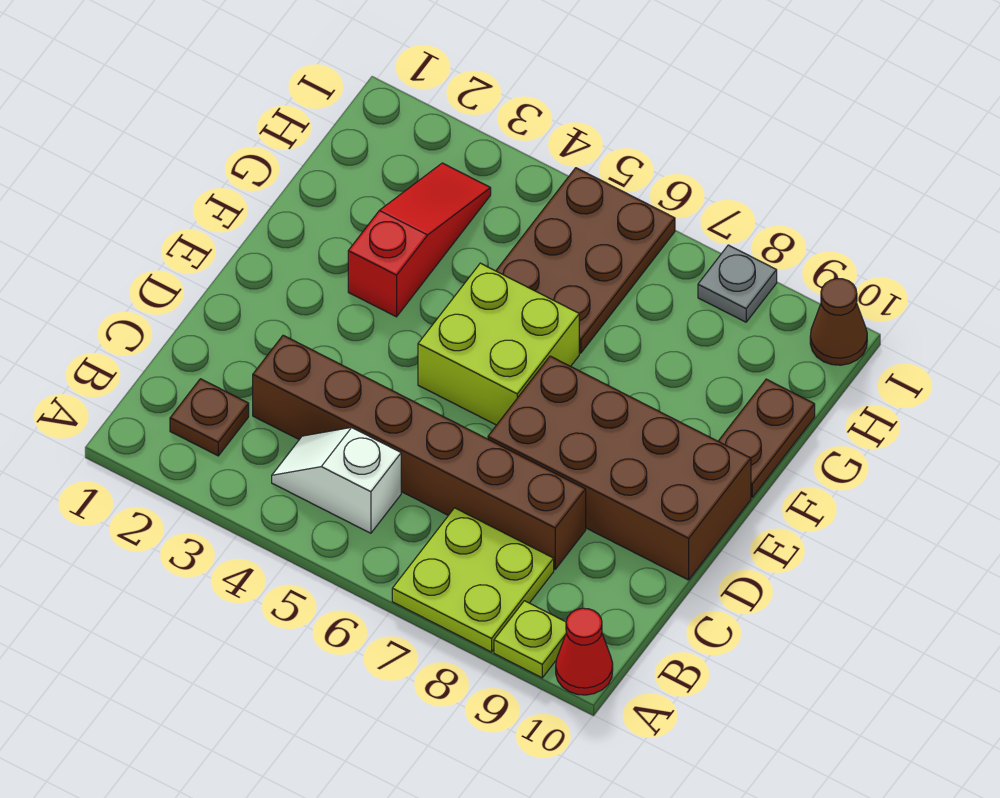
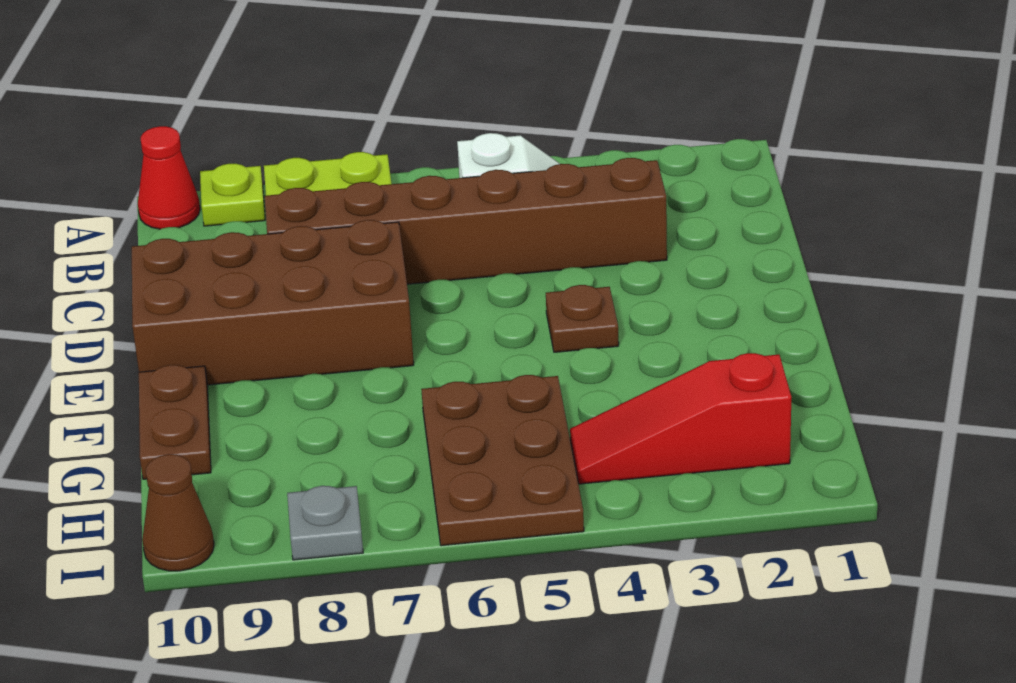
brown plate B2 level 1 -> brown plate E4 level 1
lime brick E5:F6 level 1 -> none
red slope F3:H3 level 1 top F -> red slope H2:H4 level 1 top 2

